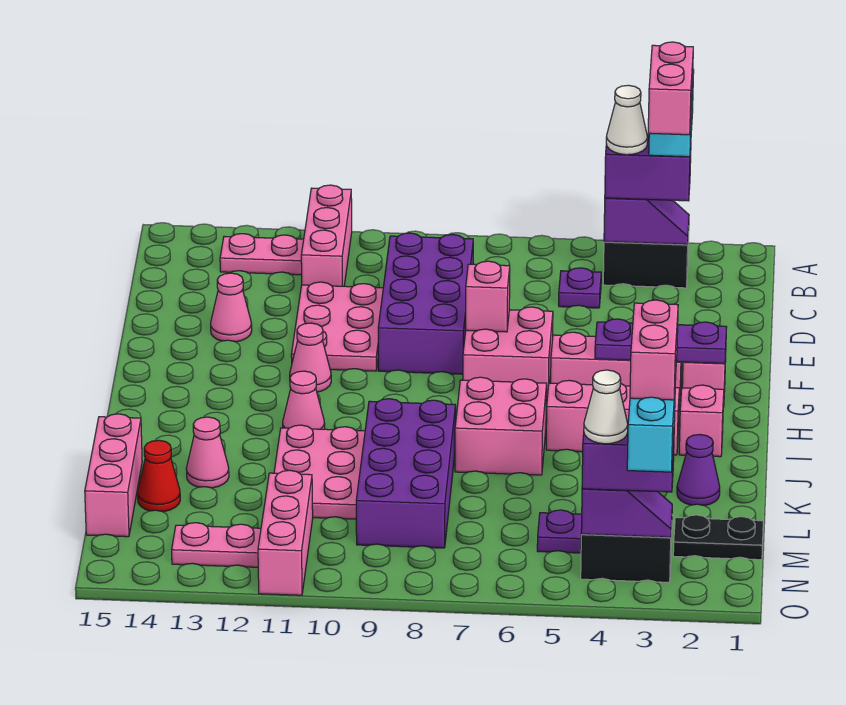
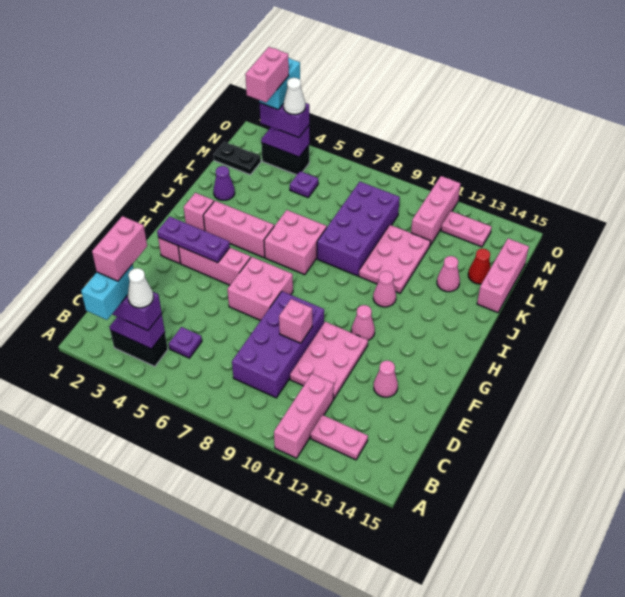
pink brick F7 level 2 -> pink brick E9 level 2

